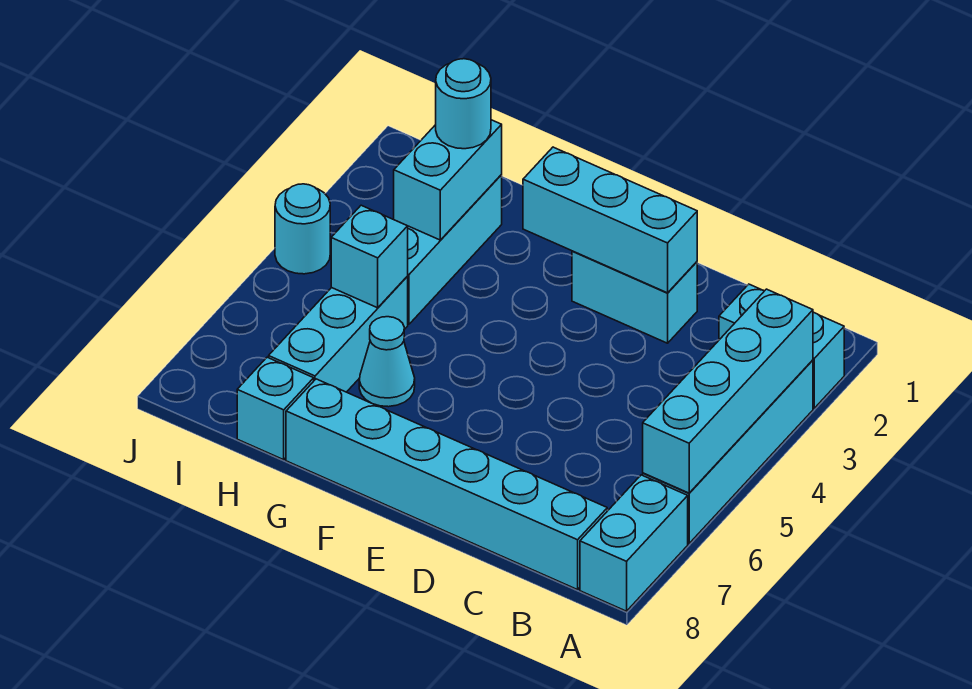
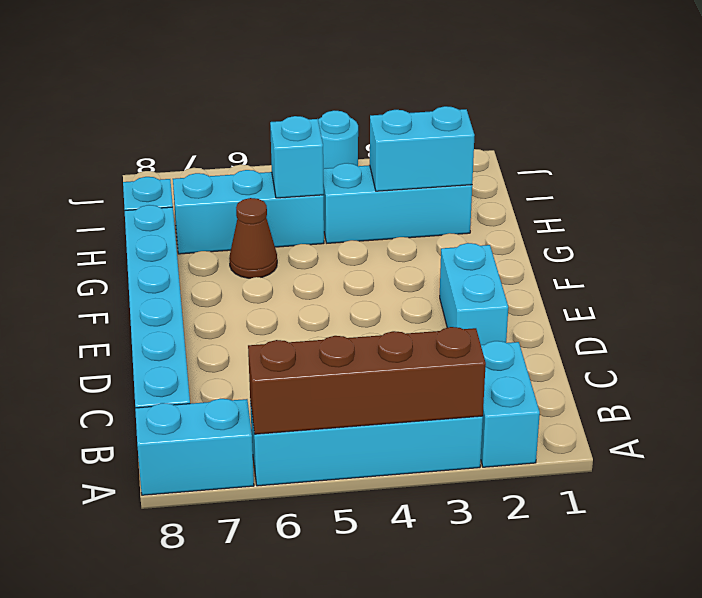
cyan brick A3:A6 level 2 -> brown brick A3:A6 level 2
cyan brick D2:F2 level 2 -> none
cyan cone G6 level 1 -> brown cone G6 level 1
cyan round brick H2 level 3 -> none

